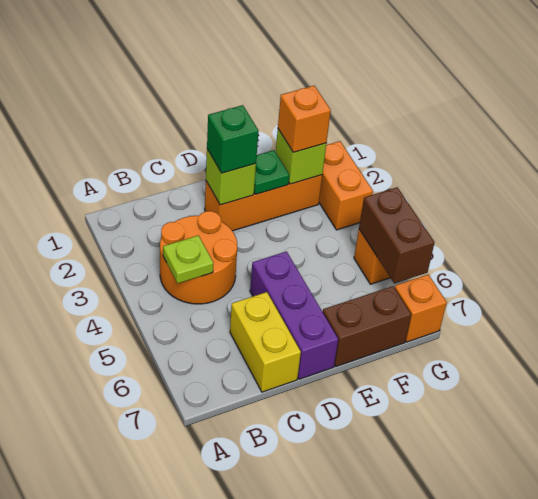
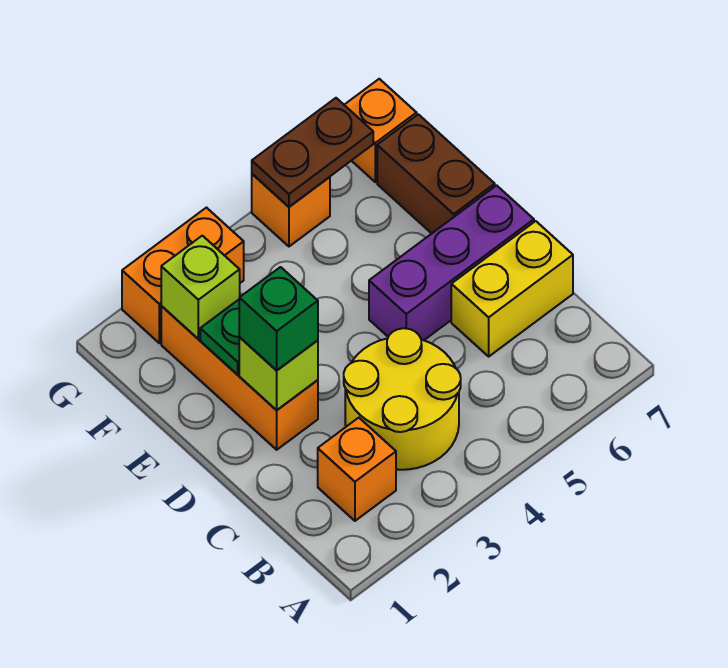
orange round brick B3:C4 level 1 -> yellow round brick B3:C4 level 1
lime plate B4 level 2 -> none
orange brick F2 level 3 -> orange brick B2 level 1
brown brick G5:G6 level 2 -> brown plate G5:G6 level 2

